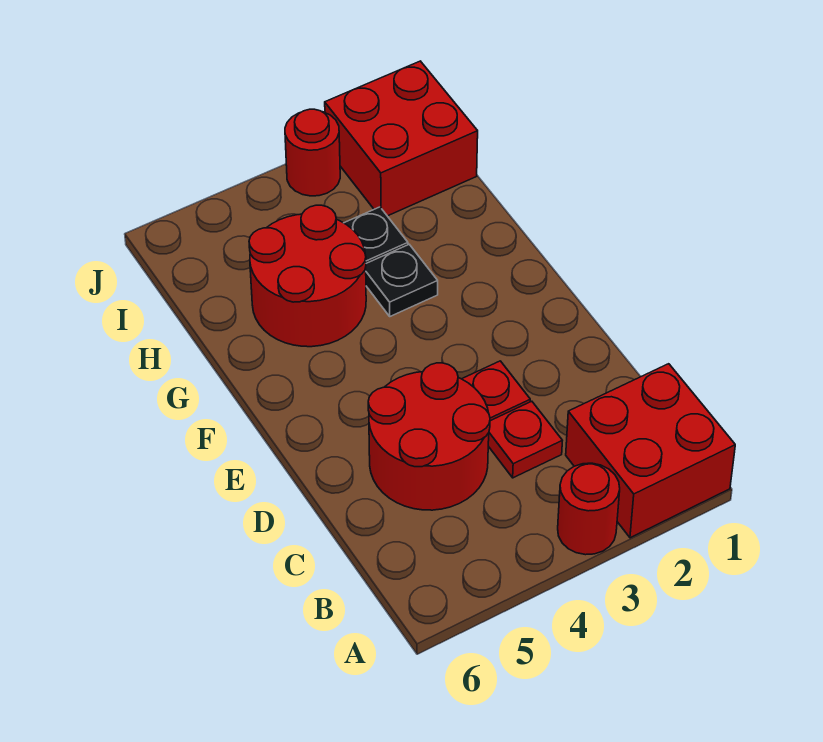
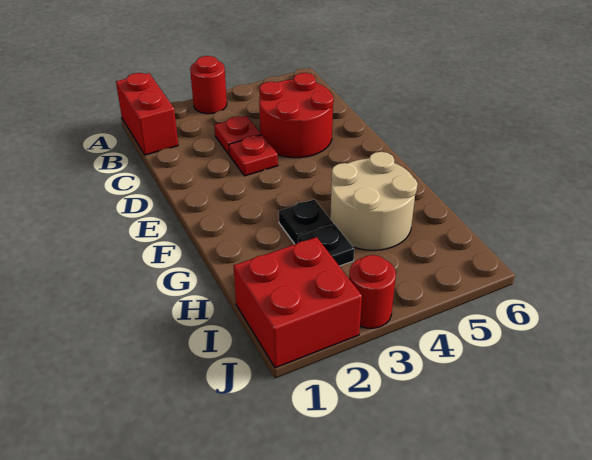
red brick A1:B2 level 1 -> red brick A1:B1 level 1
red round brick G4:H5 level 1 -> tan round brick G4:H5 level 1

